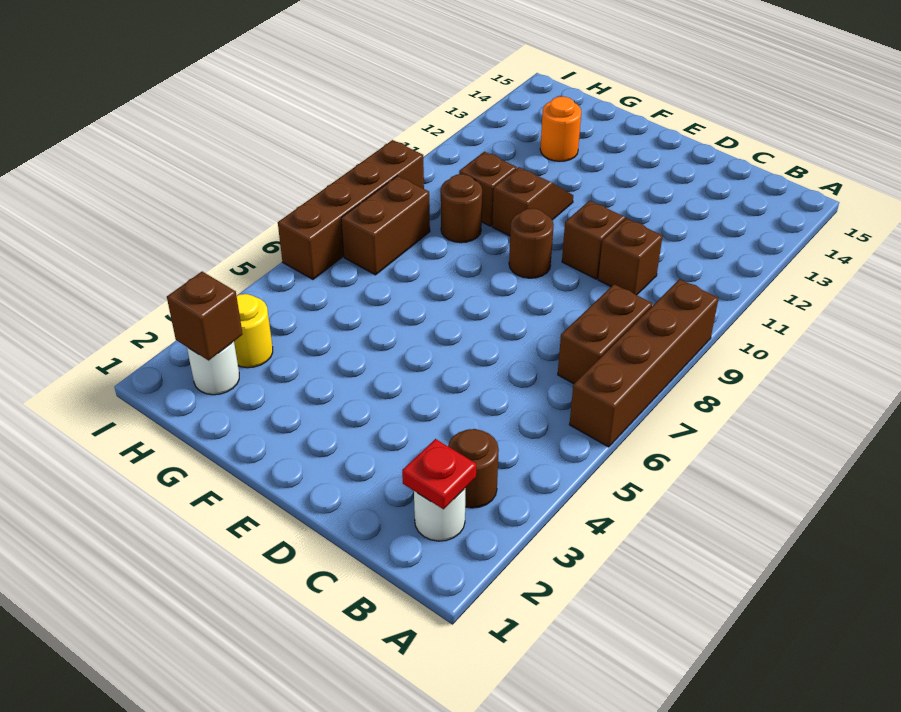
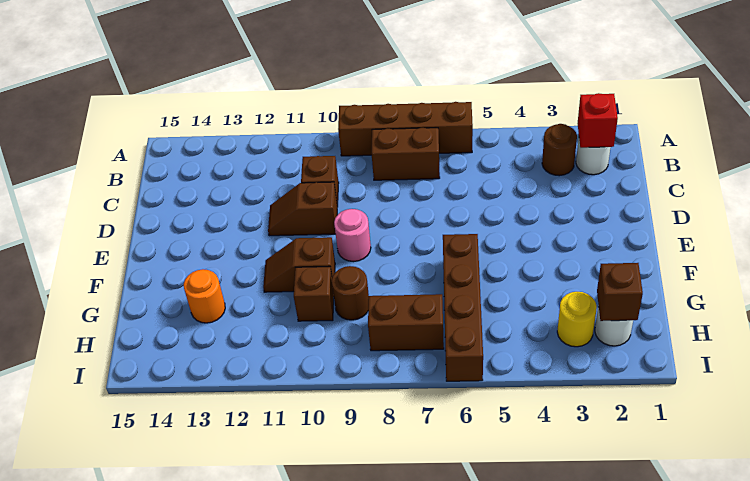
red plate B2 level 2 -> red brick B2 level 2
brown round brick E9 level 1 -> pink round brick E9 level 1
brown brick I6:I9 level 1 -> brown brick F6:I6 level 1

